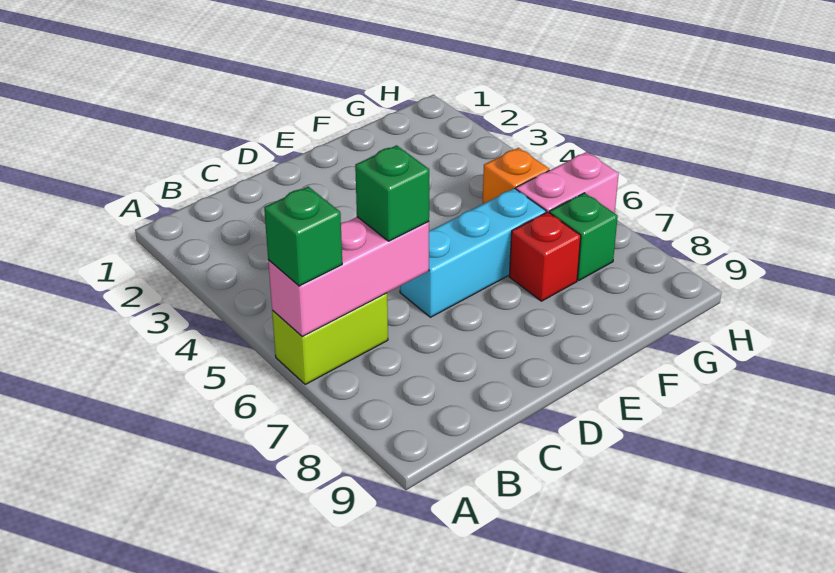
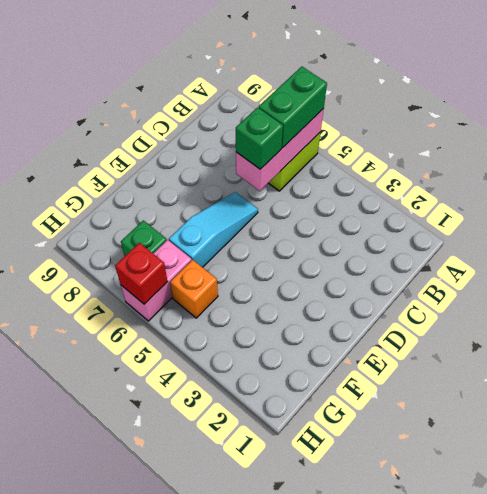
green brick A6 level 3 -> green brick A6:B6 level 3
cyan brick D6:F6 level 1 -> cyan slope D6:F6 level 1 top F
red brick F7 level 1 -> red brick H6 level 2

